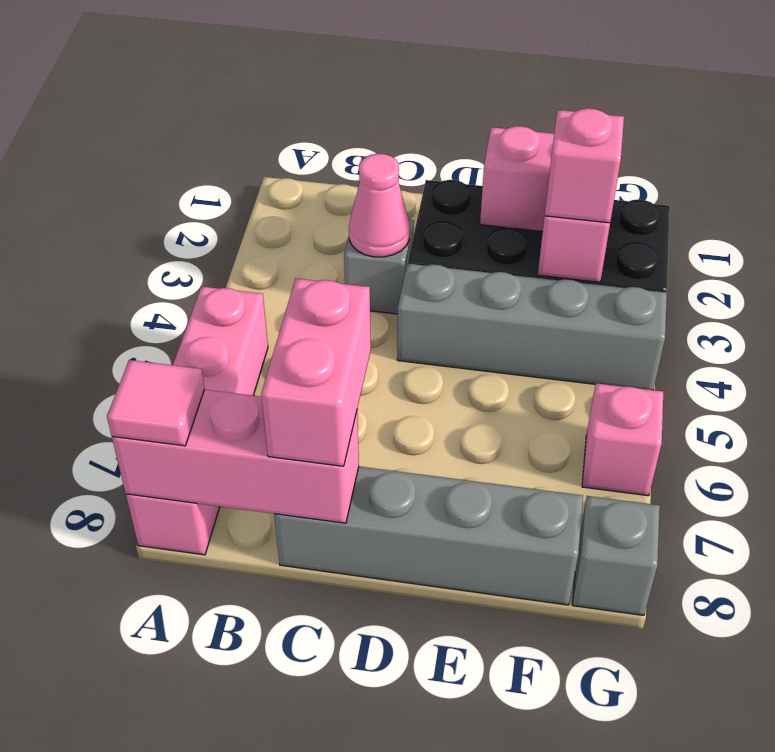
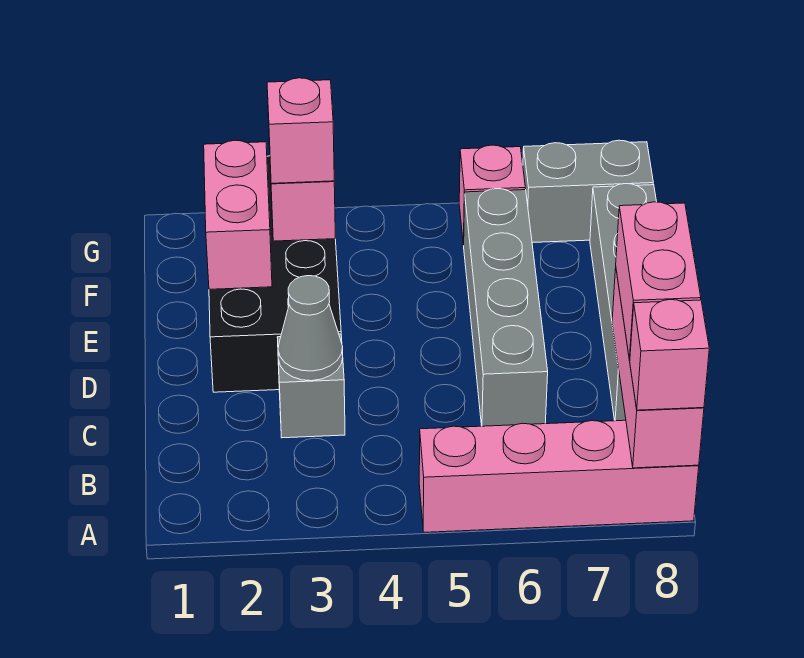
pink tile A8 level 3 -> pink brick A8 level 3
pink cone C3 level 2 -> grey cone C3 level 2
pink brick C7:C8 level 3 -> pink brick B8:C8 level 3
grey brick D4:G4 level 1 -> grey brick C6:F6 level 1
grey brick G8 level 1 -> grey brick G7:G8 level 1

